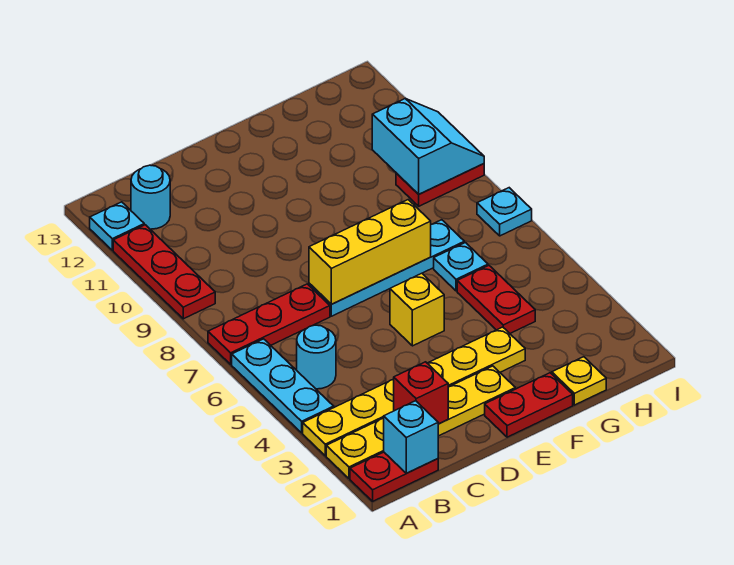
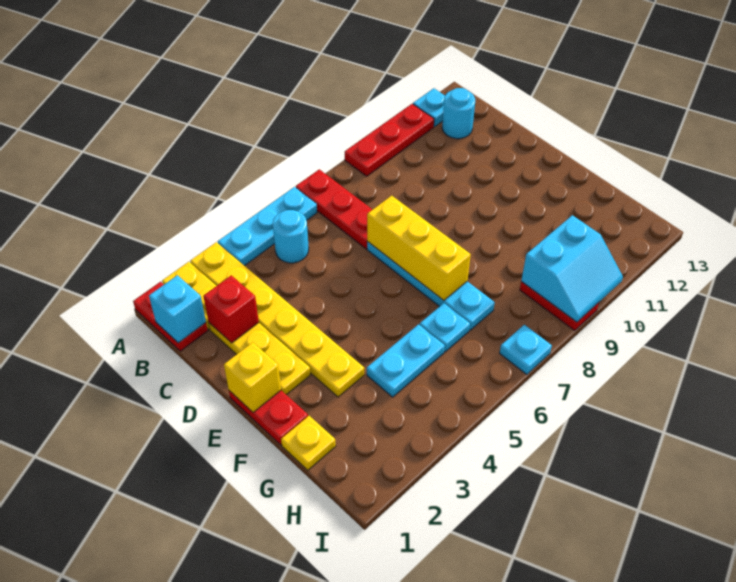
yellow brick E5 level 1 -> yellow brick E1 level 2
red plate G4:G5 level 1 -> cyan plate G4:G5 level 1

